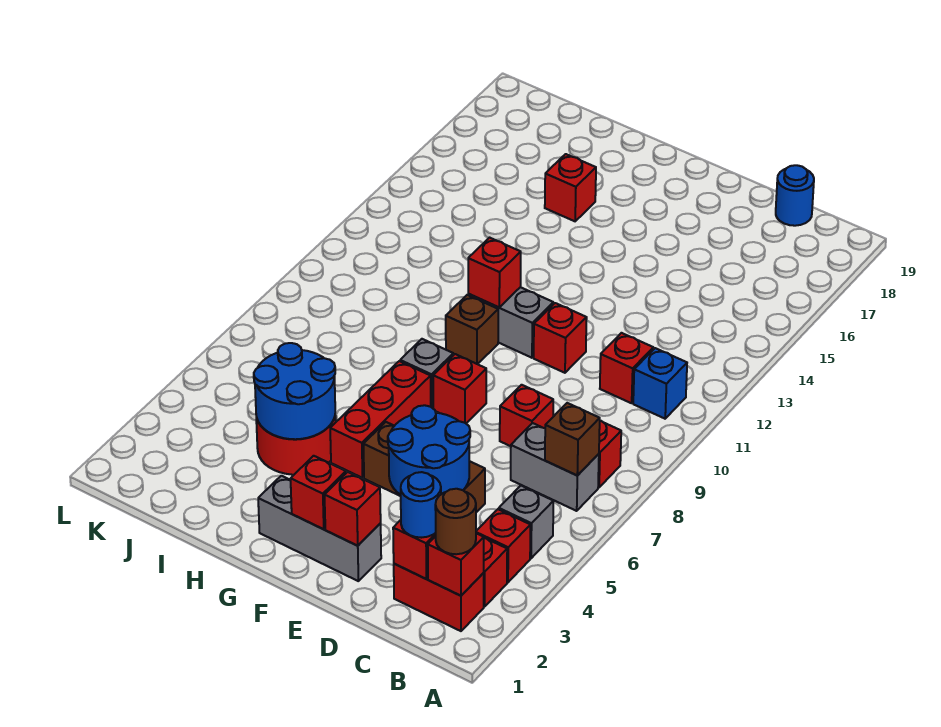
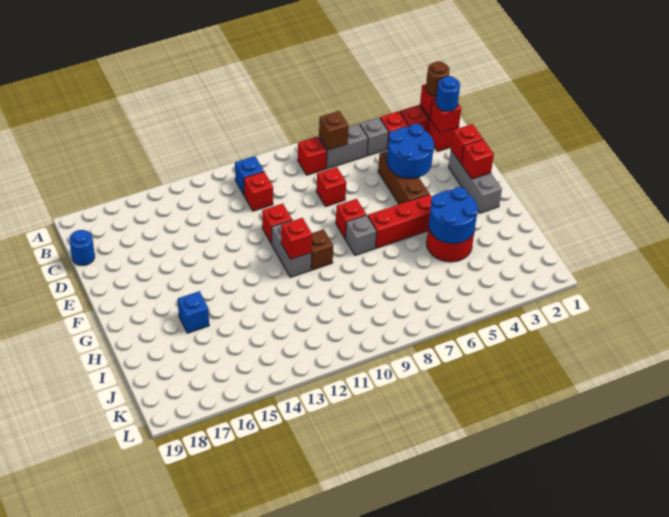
grey brick B7:C7 level 1 -> grey brick B6:B7 level 1
red brick H16 level 1 -> blue brick H16 level 1

